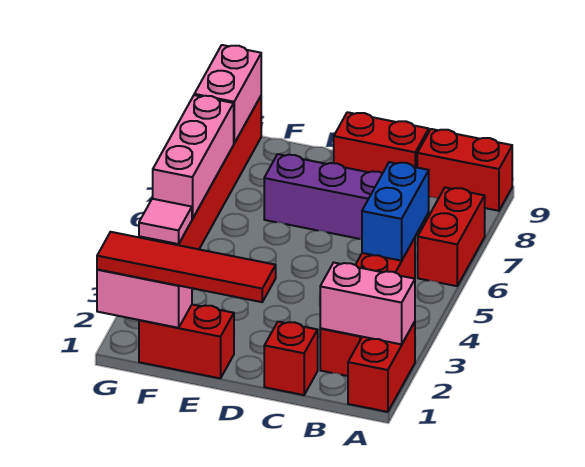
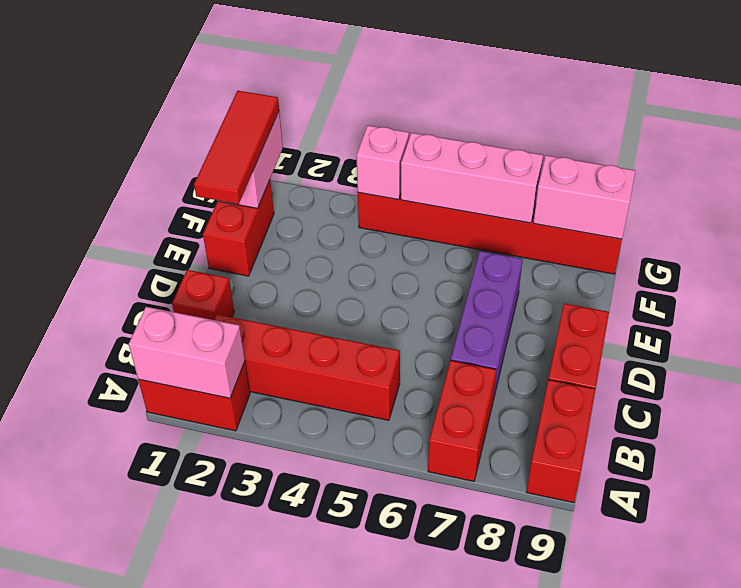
pink brick A2:B2 level 2 -> pink brick A1:A2 level 2
red brick A6:A7 level 1 -> red brick A7:B7 level 1
blue brick B5:B6 level 2 -> none
red tile D1:G1 level 3 -> red tile E1:G1 level 3
pink tile G4 level 2 -> pink brick G4 level 2

